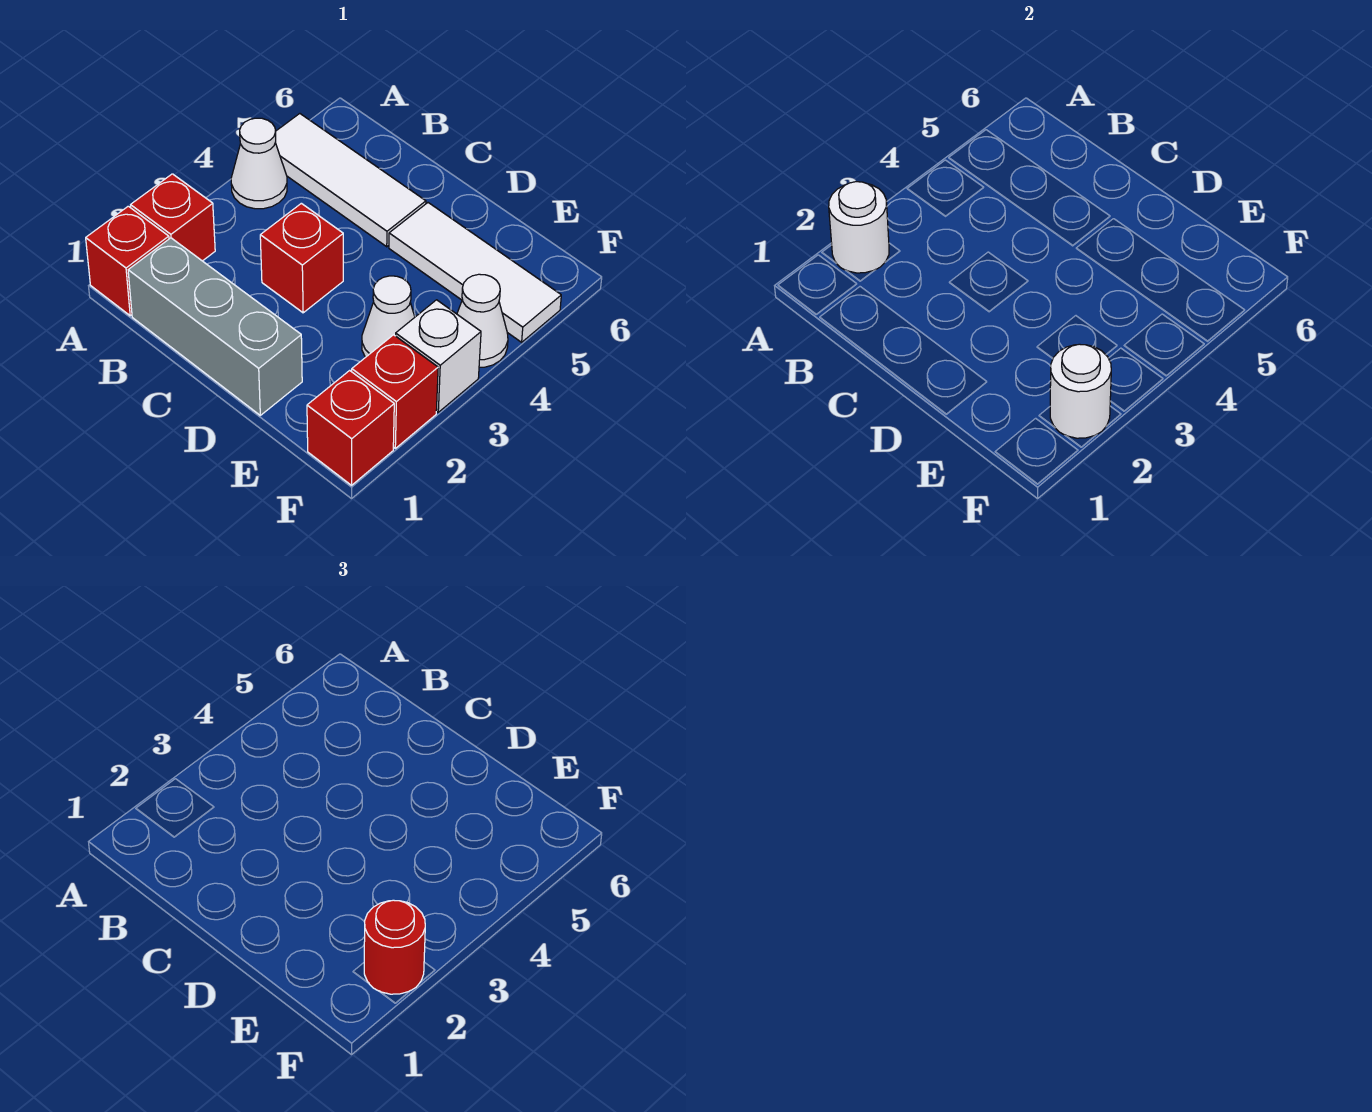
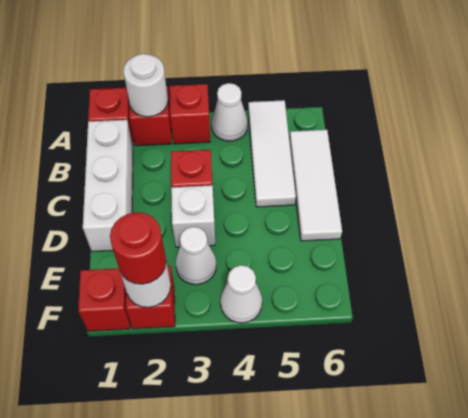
none -> red brick A3 level 1
grey brick B1:D1 level 1 -> white brick B1:D1 level 1
white tile D5:F5 level 1 -> white tile B6:D6 level 1
white brick F3 level 1 -> white brick D3 level 1

